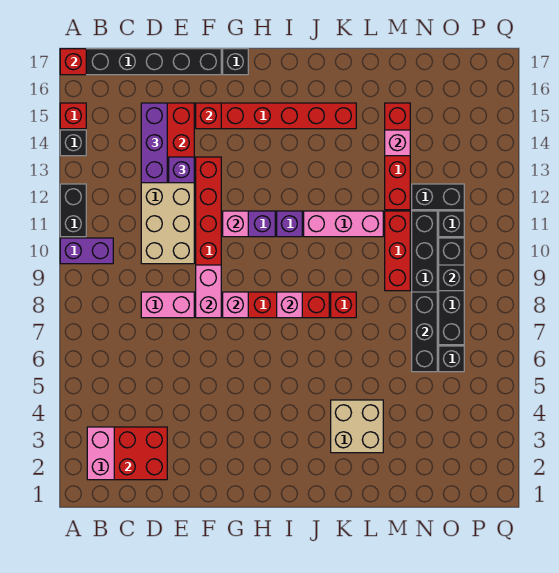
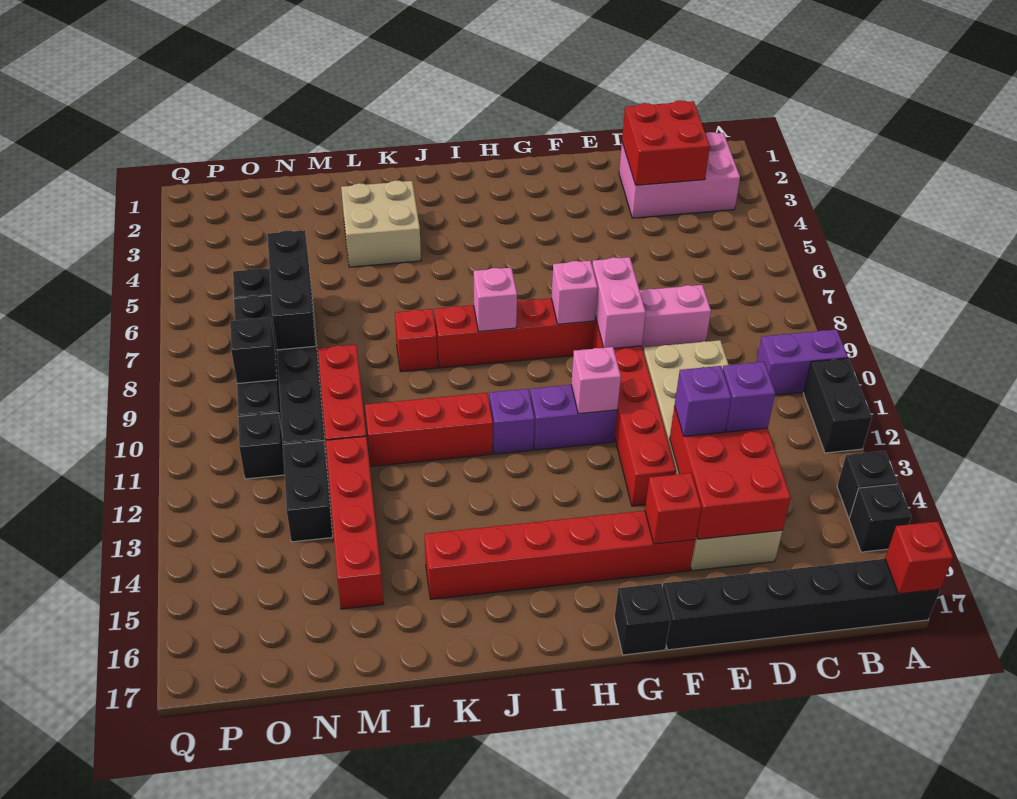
red brick A15 level 1 -> black brick A15 level 1
purple brick D13:D15 level 3 -> purple brick D13 level 3
pink brick J11:L11 level 1 -> red brick J11:L11 level 1
pink brick M14 level 2 -> none
black brick N12:O12 level 1 -> black brick N12:N13 level 1

